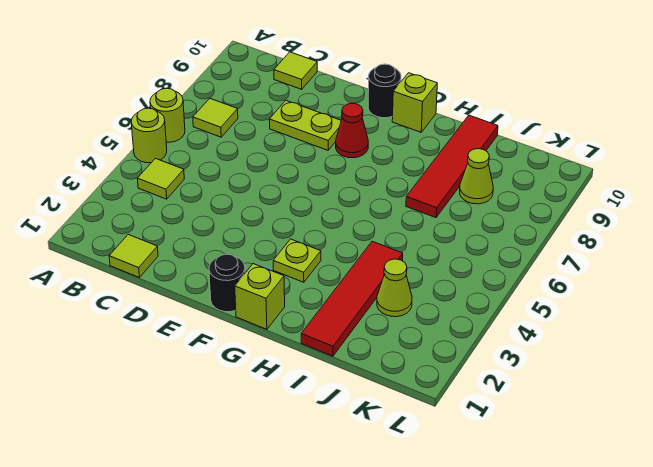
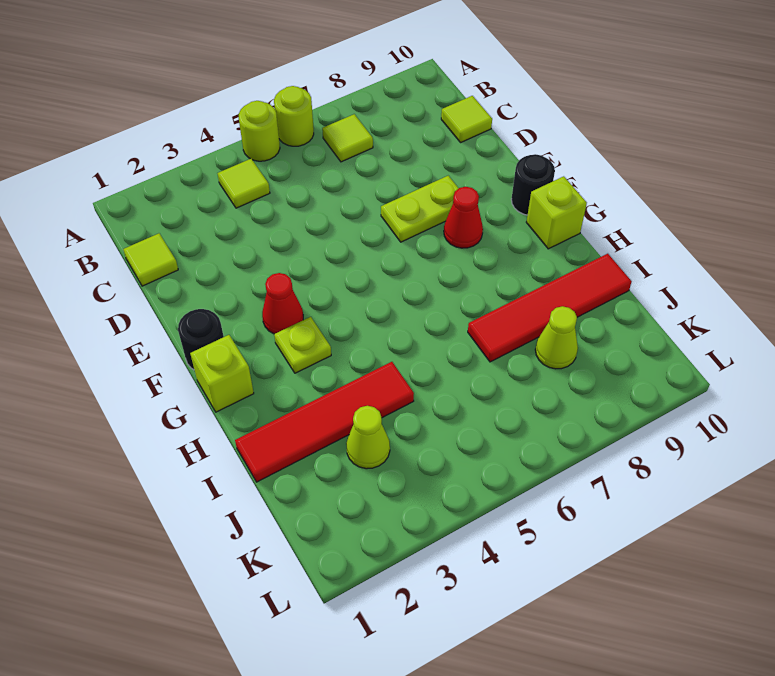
lime plate D8:E8 level 1 -> lime plate E7:E8 level 1
none -> red cone F3 level 1

